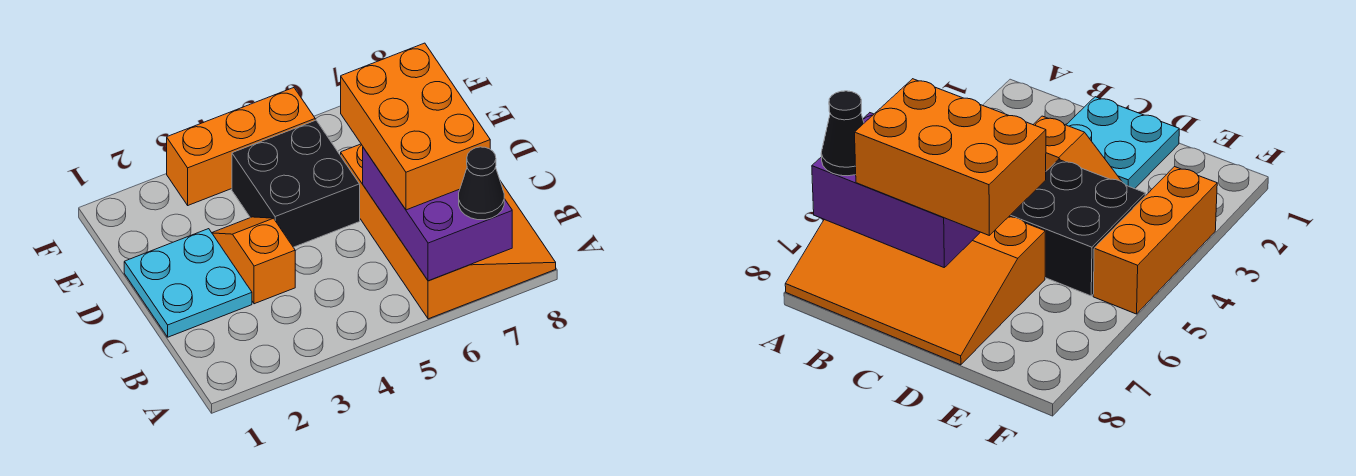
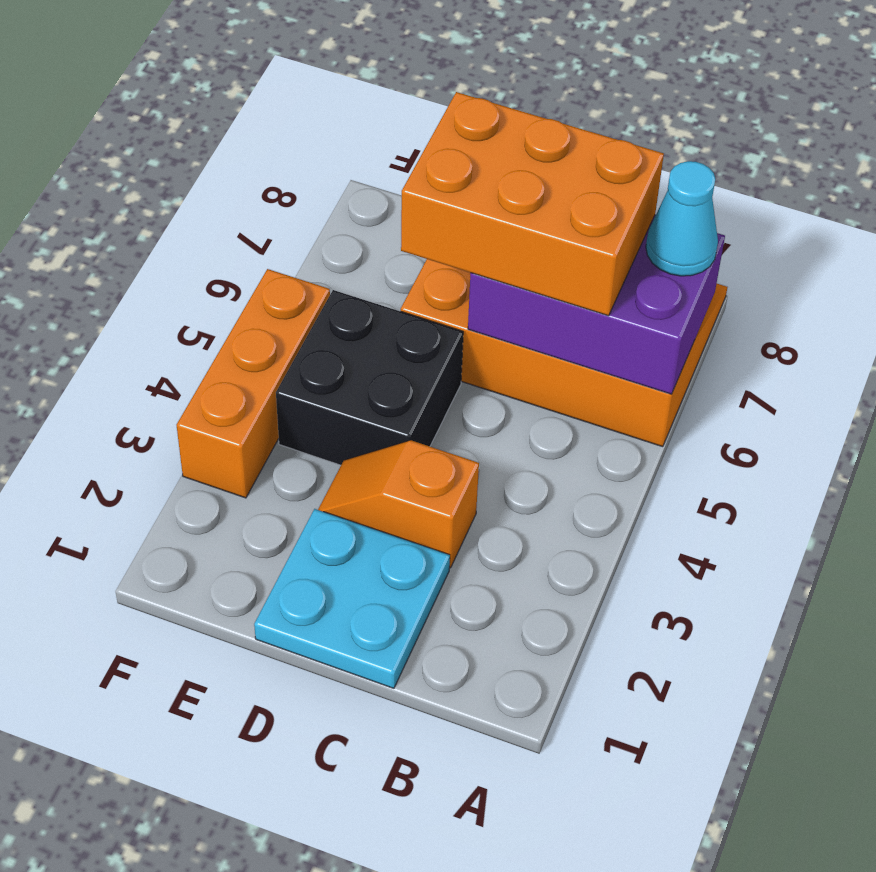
black cone A7 level 3 -> cyan cone A7 level 3

